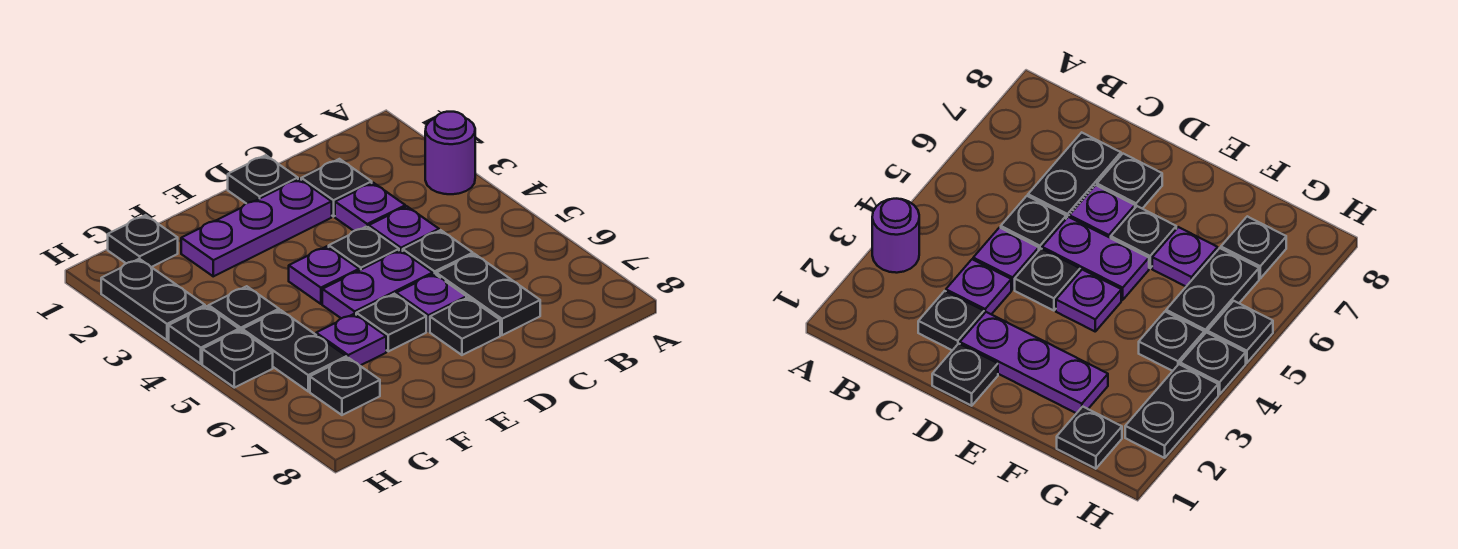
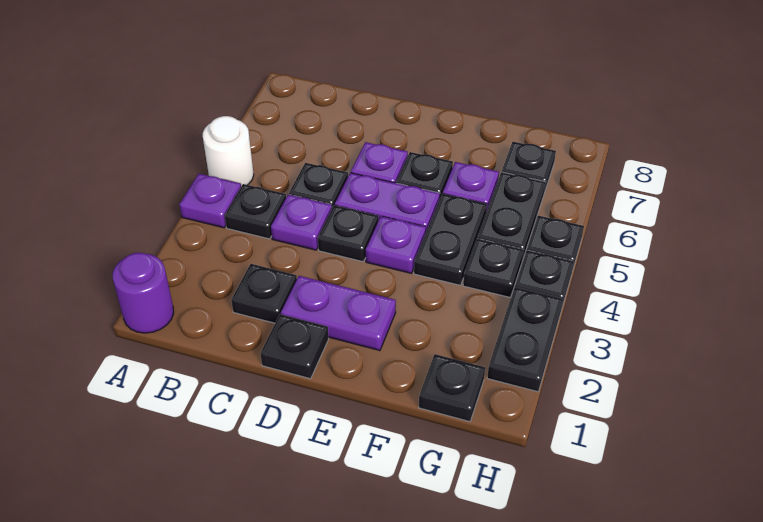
purple round brick A3 level 1 -> purple round brick A1 level 1
none -> white round brick A5 level 1
purple plate C3 level 1 -> purple plate A4 level 1
black plate C6:C7 level 1 -> black plate F4:F5 level 1
purple plate D2:F2 level 1 -> purple plate D2:E2 level 1
black plate D7 level 1 -> black plate B4 level 1

